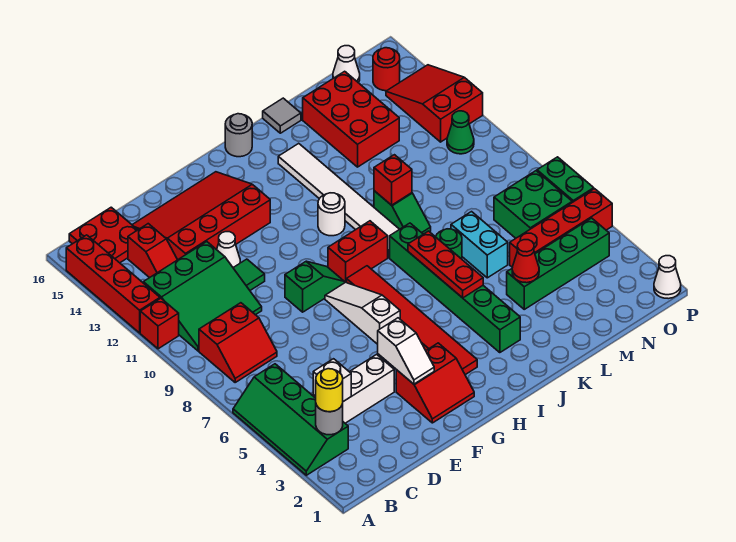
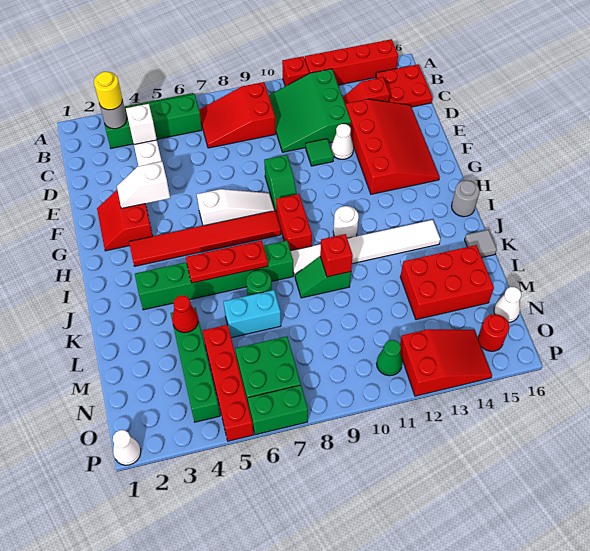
red slope B8:C9 level 1 top 9 -> red slope B7:C9 level 1 top 9

